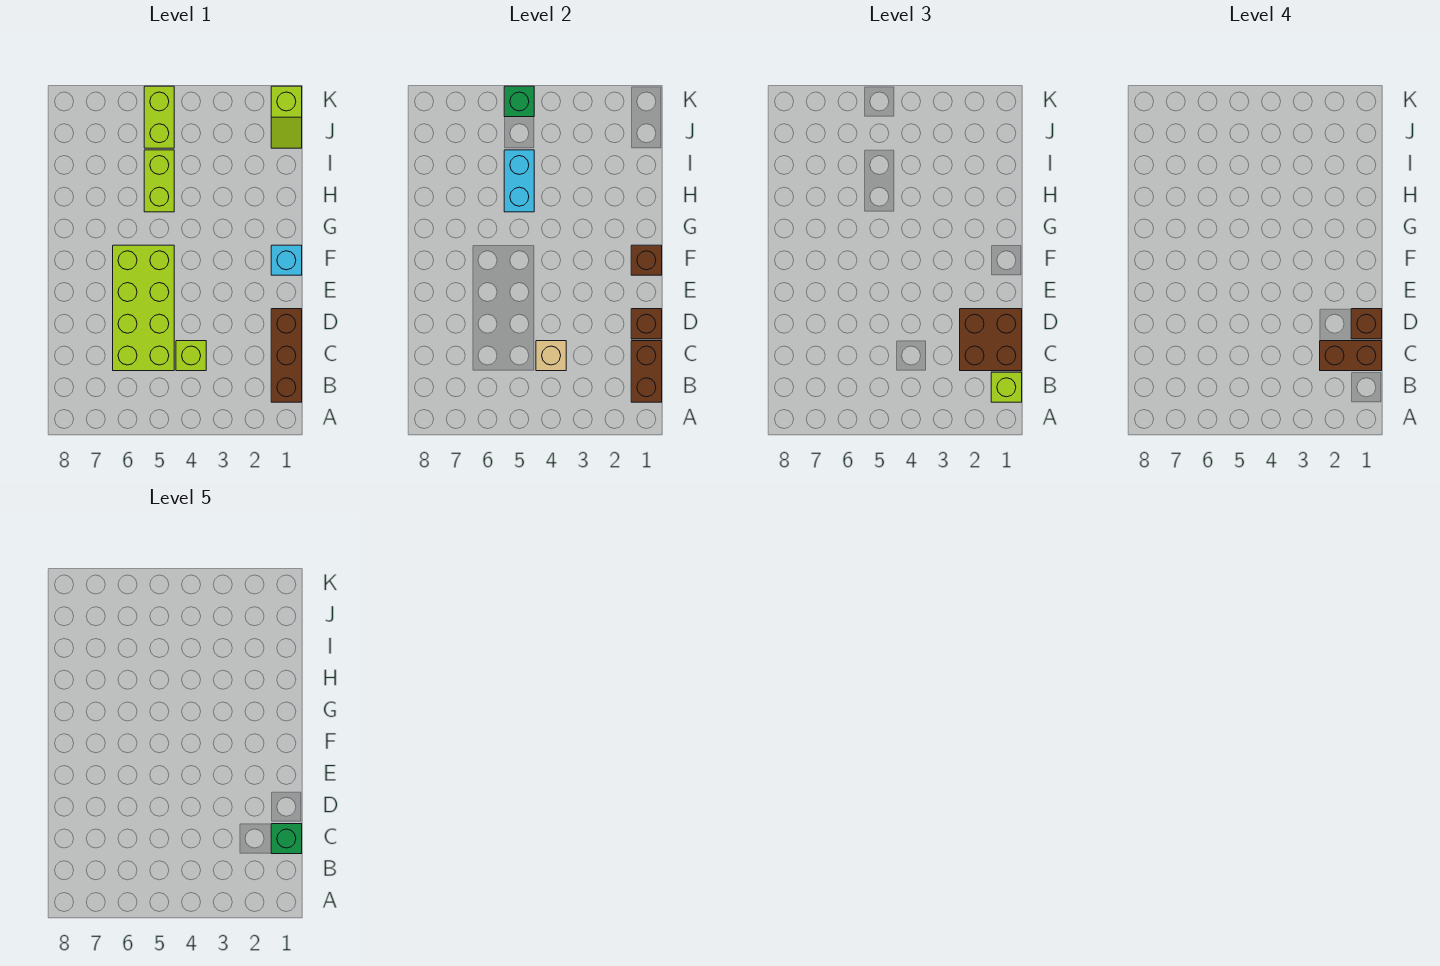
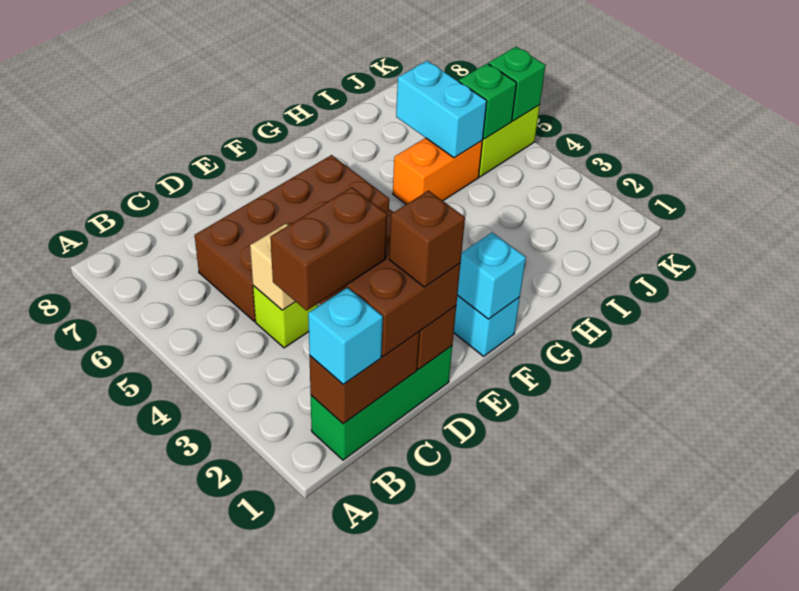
brown brick B1:D1 level 1 -> green brick B1:D1 level 1
lime brick B1 level 3 -> cyan brick B1 level 3
brown brick C1:C2 level 4 -> brown brick B2:C2 level 4
green brick C1 level 5 -> green brick J5 level 2
lime brick C5:F6 level 1 -> brown brick C5:F6 level 1
brown brick F1 level 2 -> cyan brick F1 level 2
lime brick H5:I5 level 1 -> orange brick H5:I5 level 1
cyan brick H5:I5 level 2 -> cyan brick I5:I6 level 2
lime slope J1:K1 level 1 top K -> none

